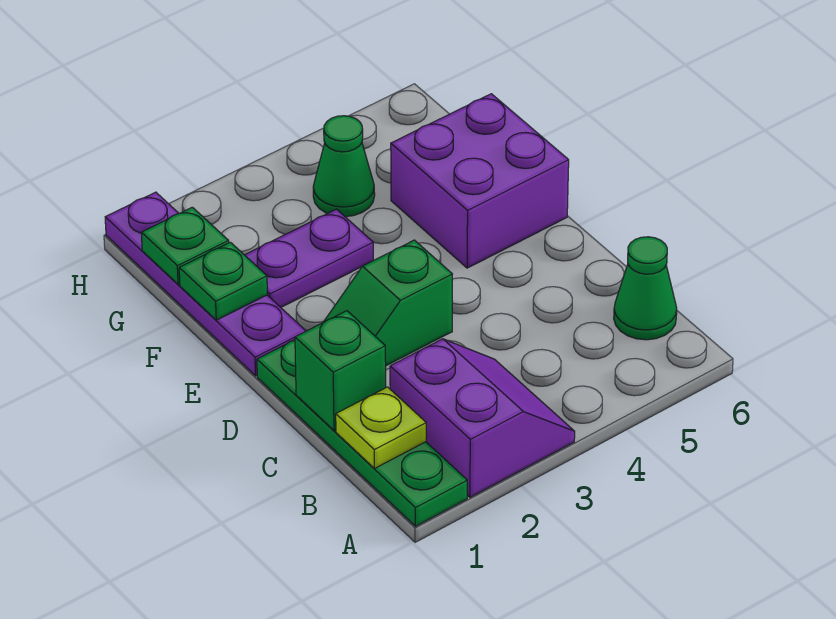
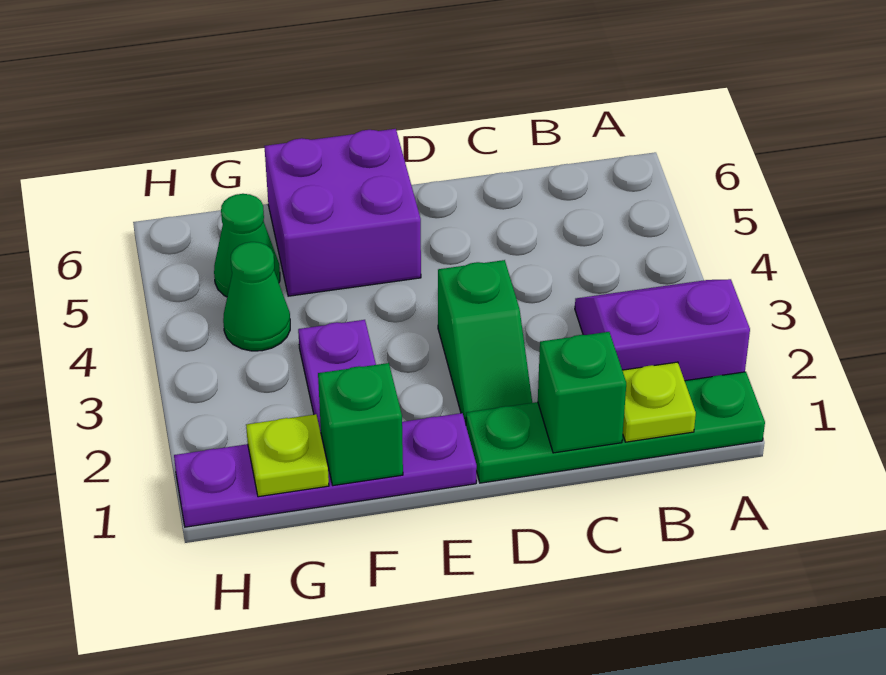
green cone B6 level 1 -> green cone G5 level 1
green plate F1 level 2 -> green brick F1 level 2
green plate G1 level 2 -> lime plate G1 level 2

